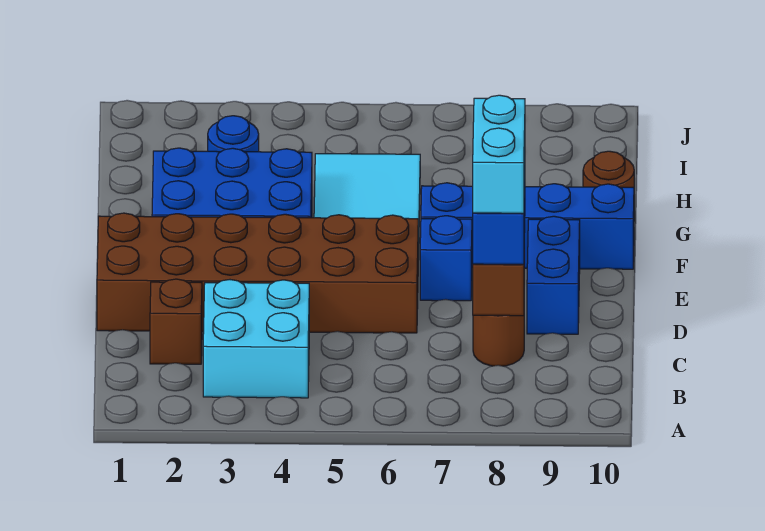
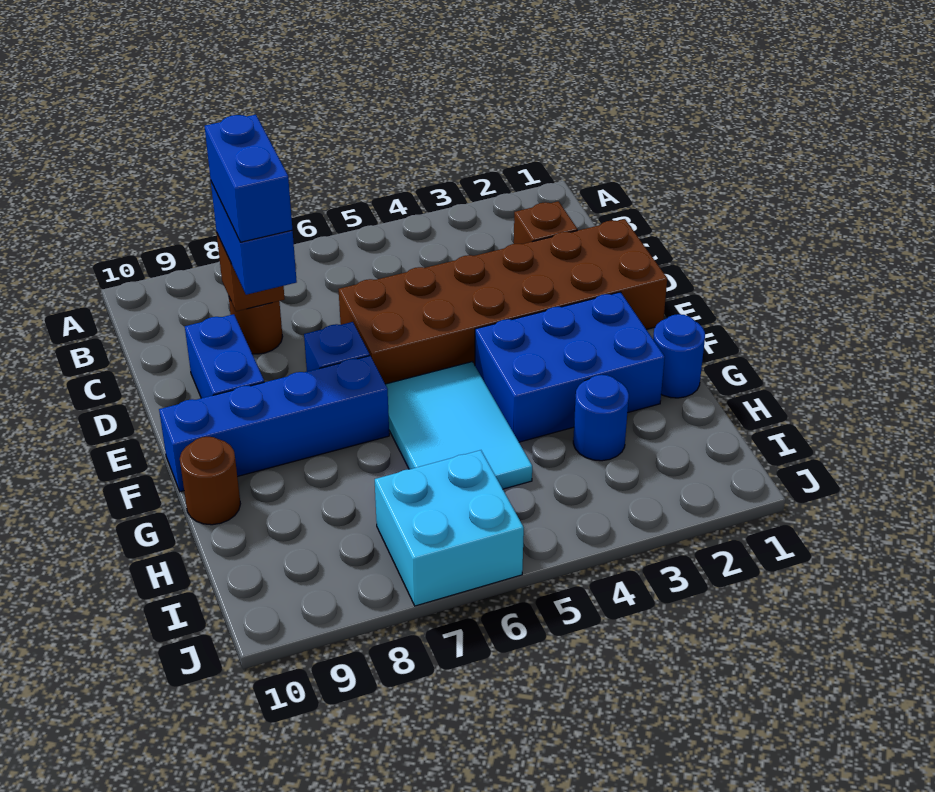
cyan brick B3:C4 level 1 -> cyan brick I6:J7 level 1
cyan brick C8:D8 level 4 -> blue brick C8:D8 level 4
none -> blue round brick G1 level 1

